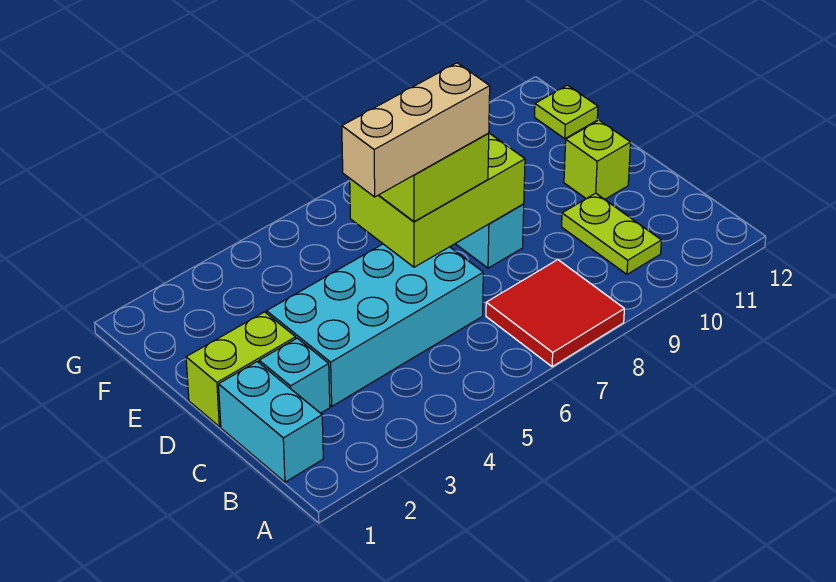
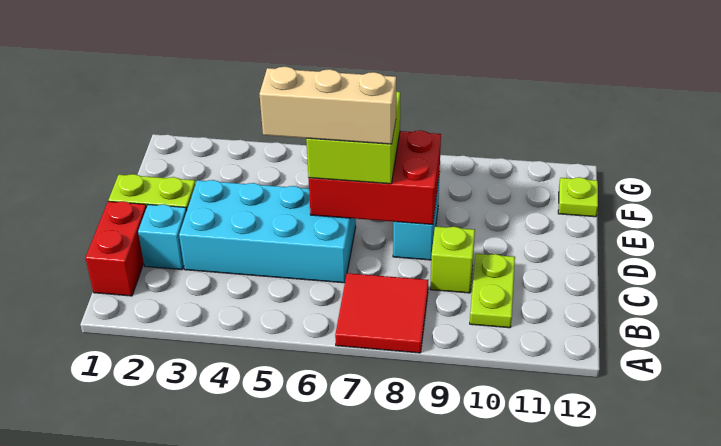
cyan brick B1:C1 level 1 -> red brick B1:C1 level 1
lime brick D6:E8 level 2 -> red brick D6:E8 level 2
lime brick D11 level 1 -> lime brick C9 level 1

